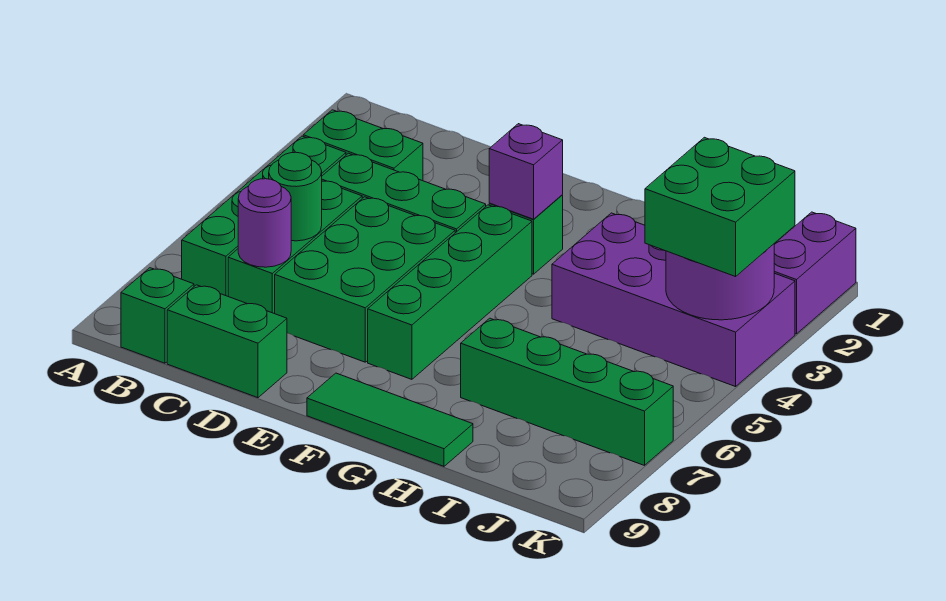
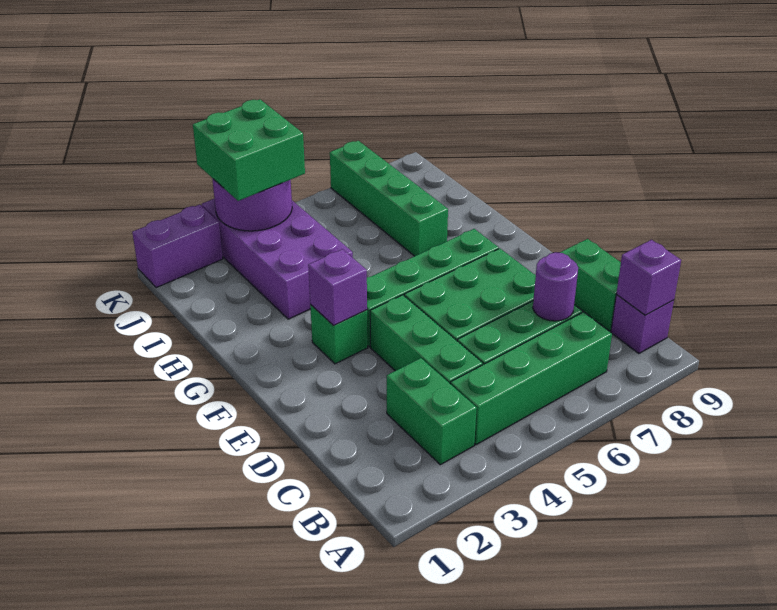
green brick B9 level 1 -> purple brick B9 level 1
none -> purple brick B9 level 2
green round brick C6 level 2 -> none
green tile F9:H9 level 1 -> none

